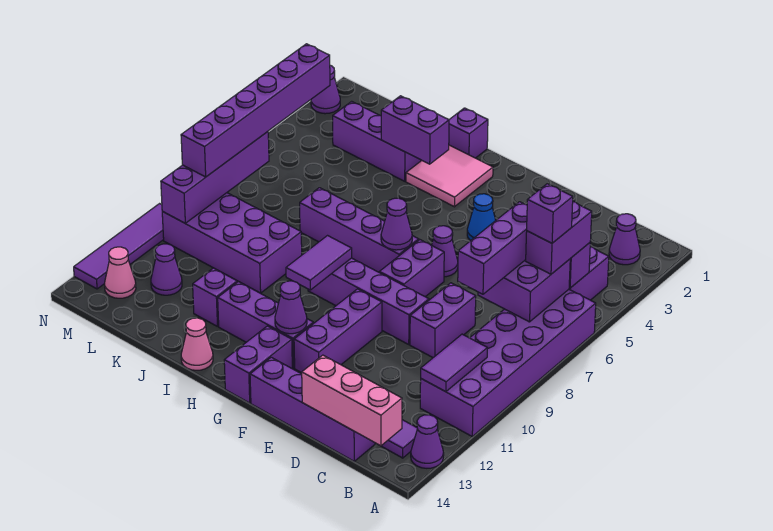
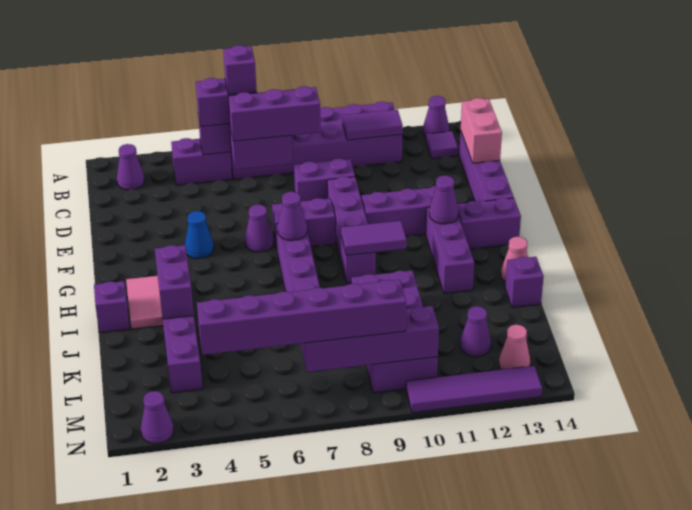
pink brick B14:D14 level 2 -> pink brick C14:D14 level 2
purple brick J12 level 1 -> purple brick J14 level 1

